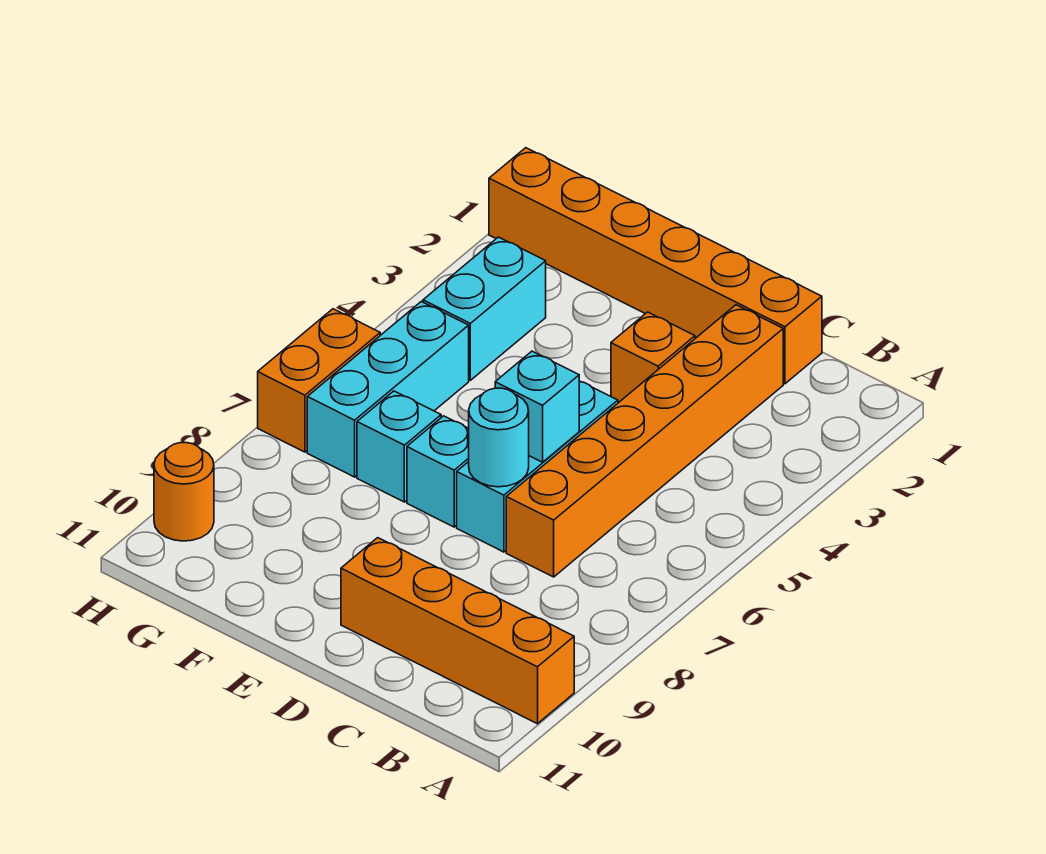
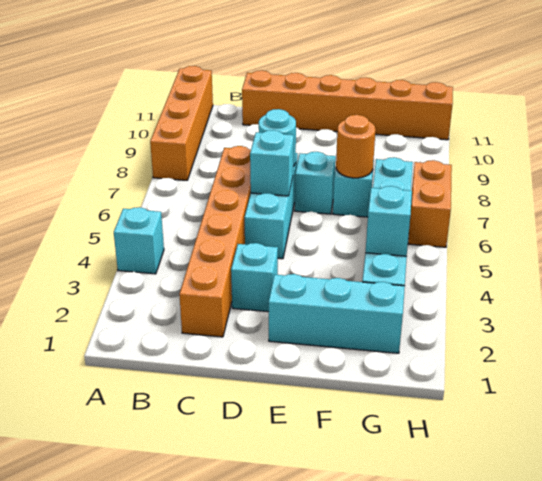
none -> cyan brick A4 level 1
orange brick A10:D10 level 1 -> orange brick A8:A11 level 1
orange brick C1:H1 level 1 -> orange brick C11:H11 level 1
orange brick D3 level 1 -> cyan brick D3 level 1
none -> cyan brick E2:G2 level 1
none -> cyan brick G4 level 2
orange round brick H10 level 1 -> orange round brick F7 level 2

